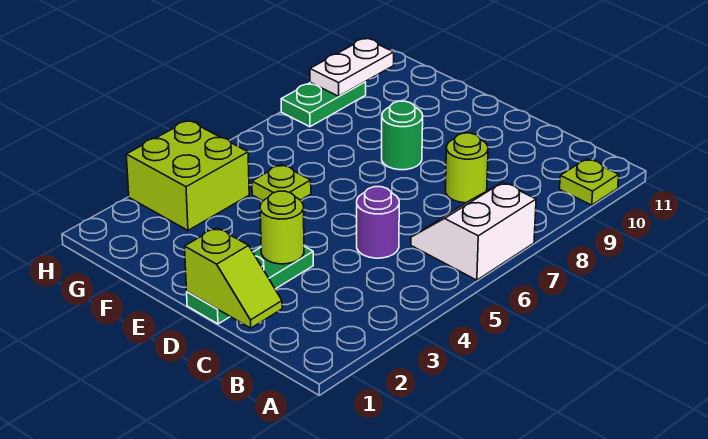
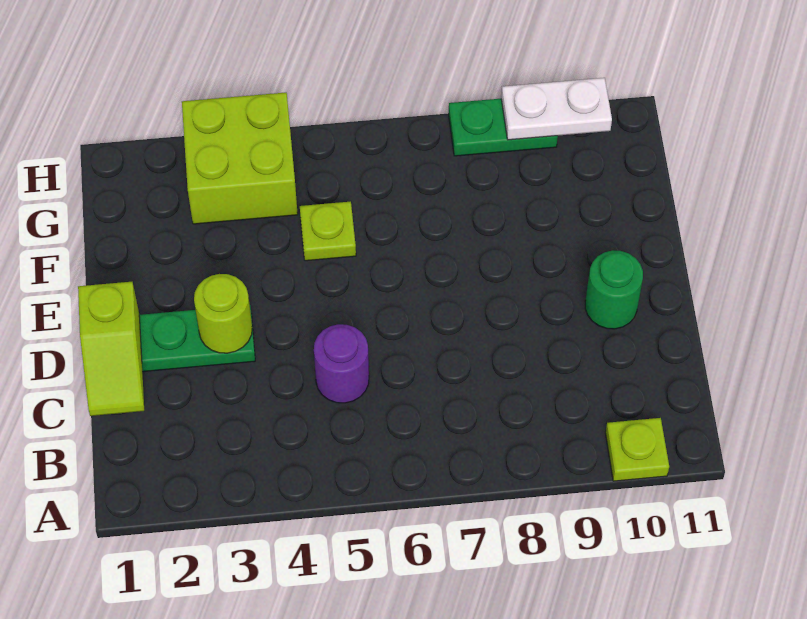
white slope A6:B7 level 1 top A -> none
lime round brick C8 level 1 -> none
green round brick E8 level 1 -> green round brick D10 level 1

